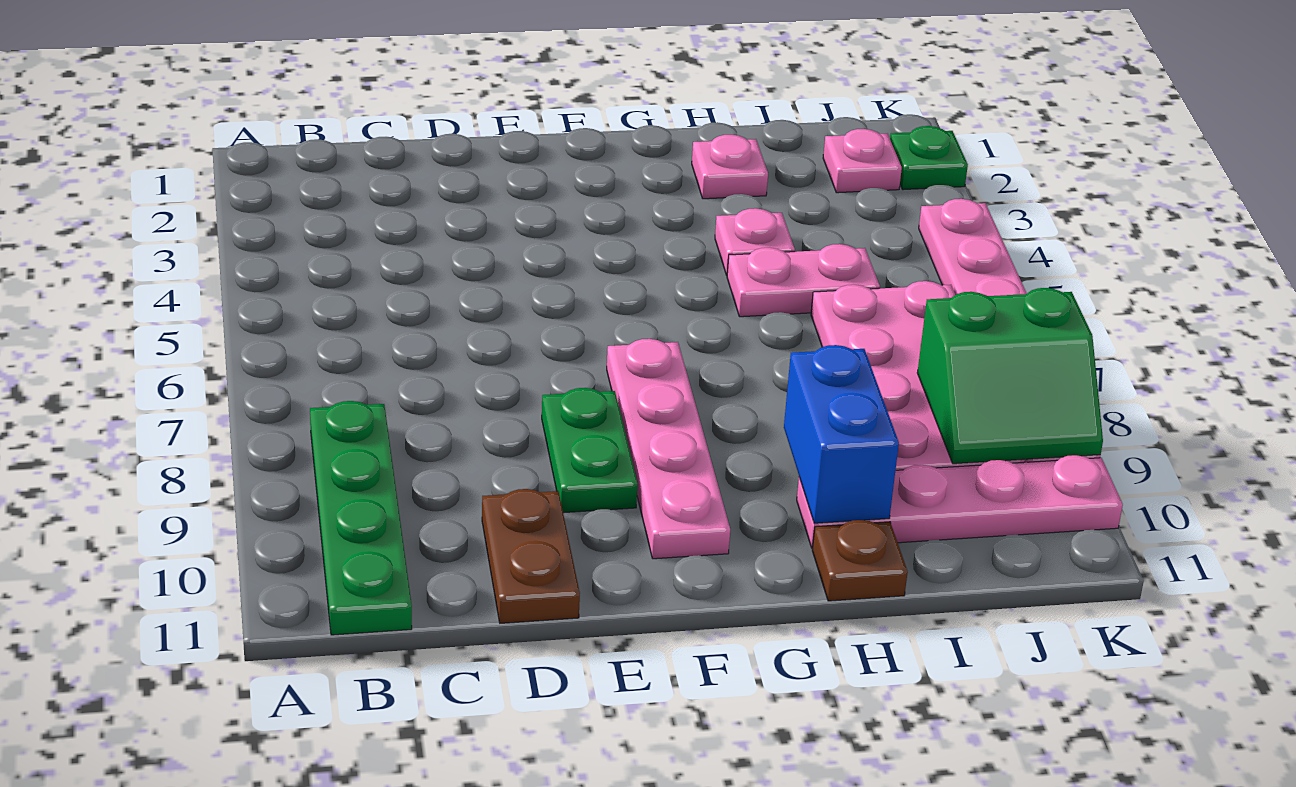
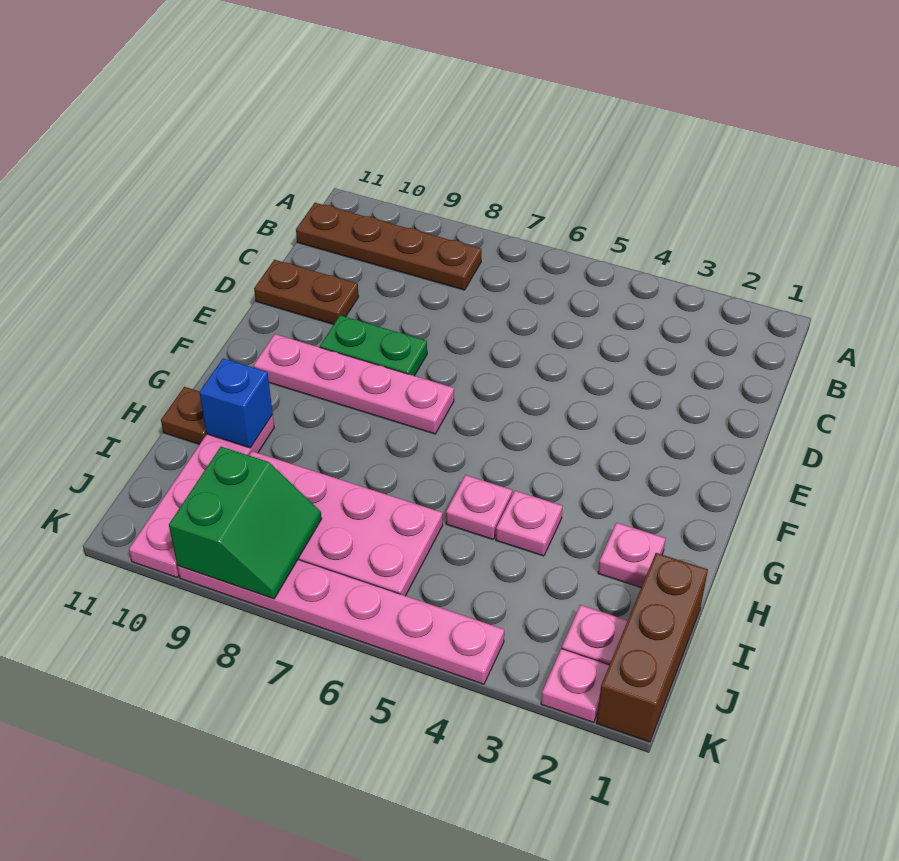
green plate B8:B11 level 1 -> brown plate B8:B11 level 1
pink plate H5:I5 level 1 -> pink plate H5 level 1
blue brick H9:H10 level 2 -> blue brick H10 level 2
none -> brown brick I1:K1 level 1
green slope J8:K9 level 2 top 8 -> green slope J8:K9 level 2 top 9
green plate K2 level 1 -> pink plate K2 level 1

